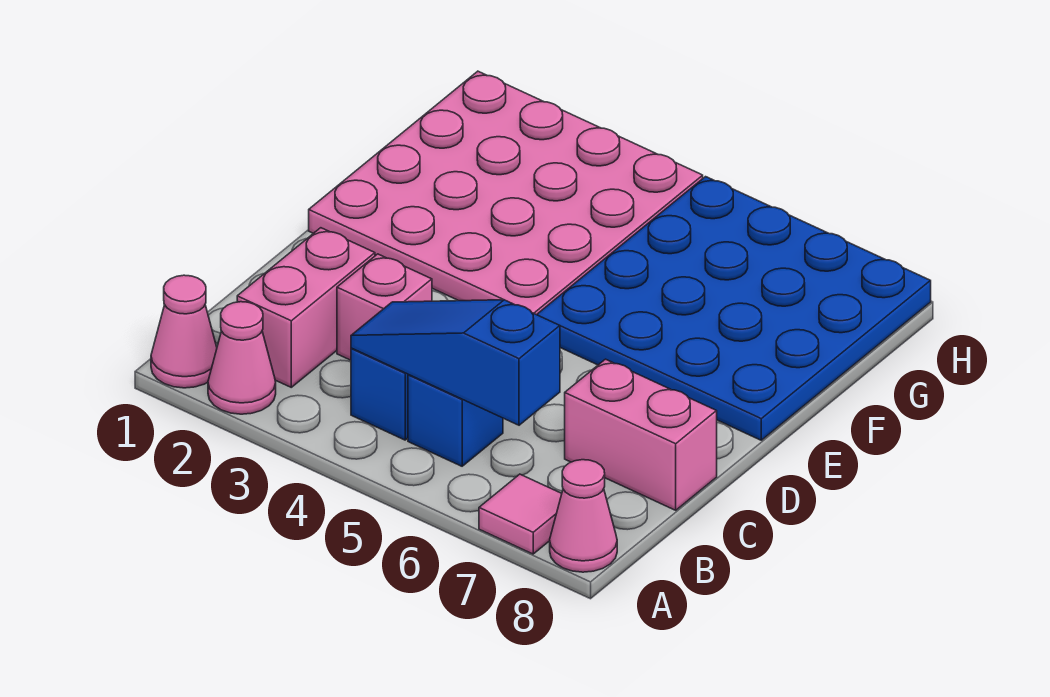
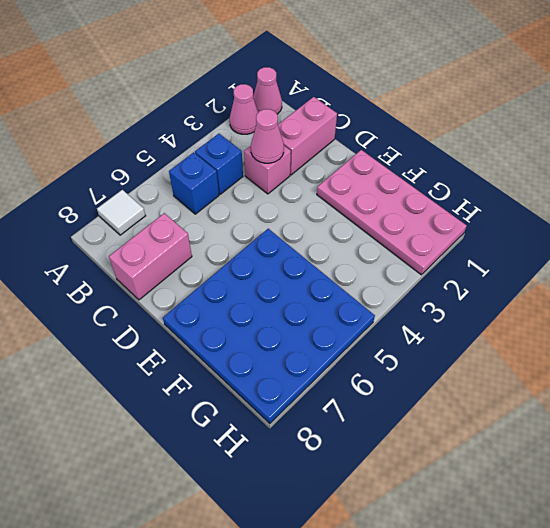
pink tile A7 level 1 -> white tile A7 level 1
pink cone A8 level 1 -> pink cone C3 level 2
pink brick B2:C2 level 1 -> pink brick C1:C2 level 1
blue slope B4:B6 level 2 top 6 -> none
pink plate E1:H4 level 1 -> pink plate E1:H2 level 1

